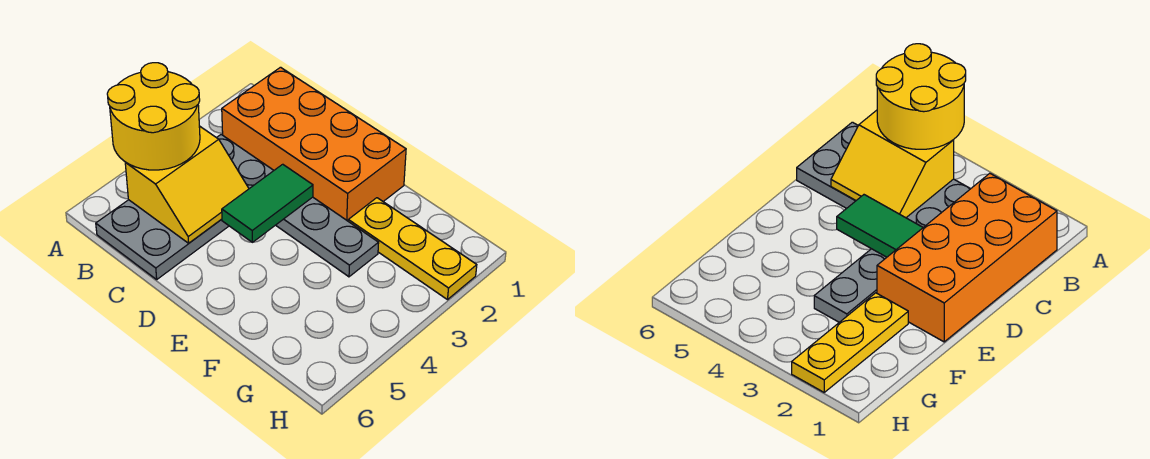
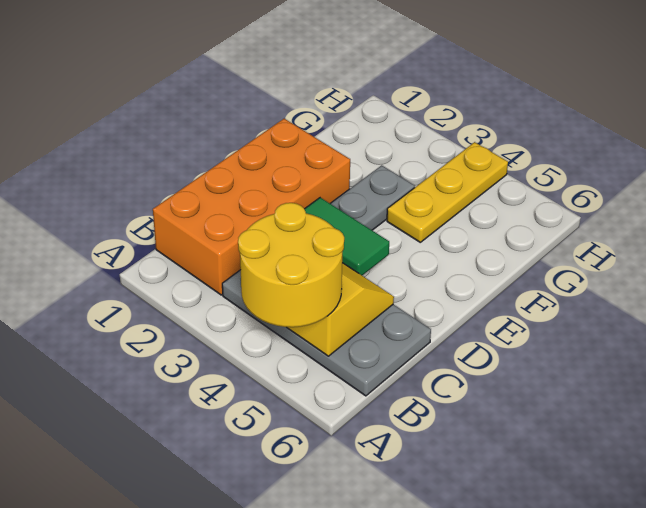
yellow plate F2:H2 level 1 -> yellow plate F4:H4 level 1

